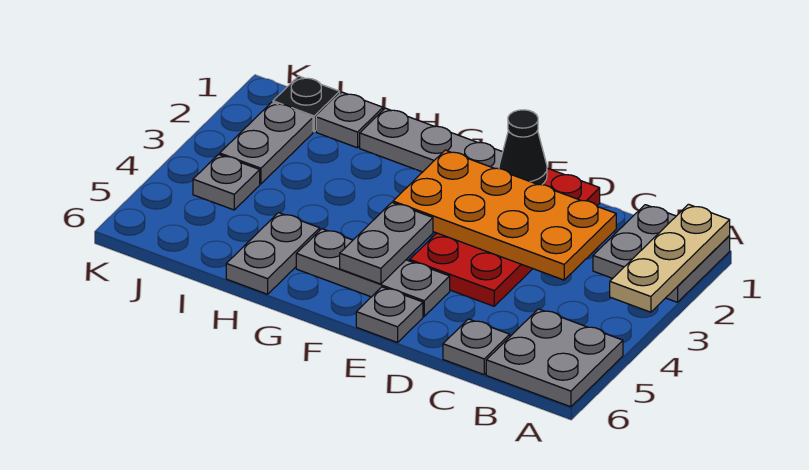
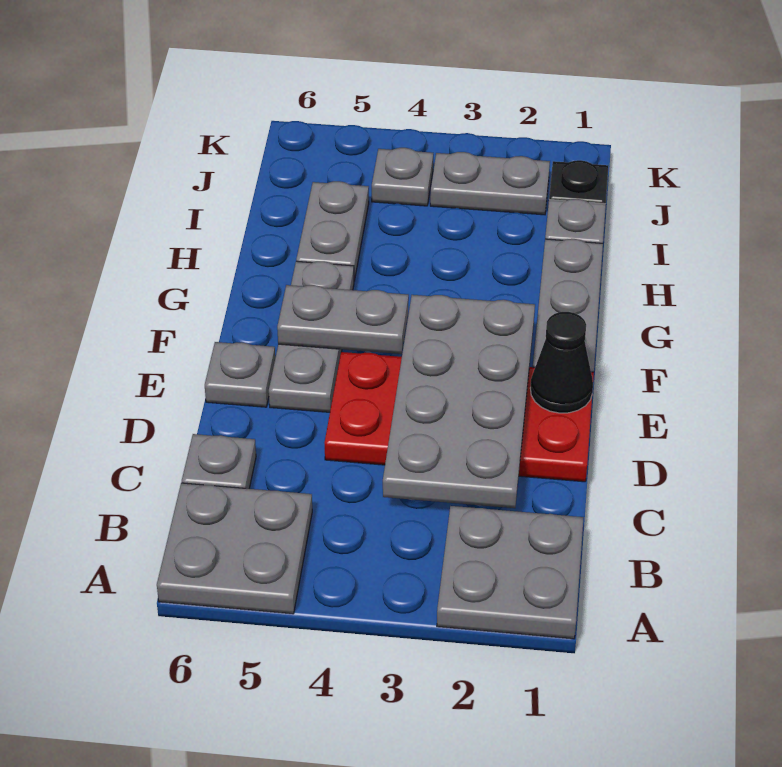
tan plate A1:A3 level 2 -> none
orange plate C2:F3 level 2 -> grey plate C2:F3 level 2
grey plate H5:H6 level 1 -> grey plate H5:I5 level 1

